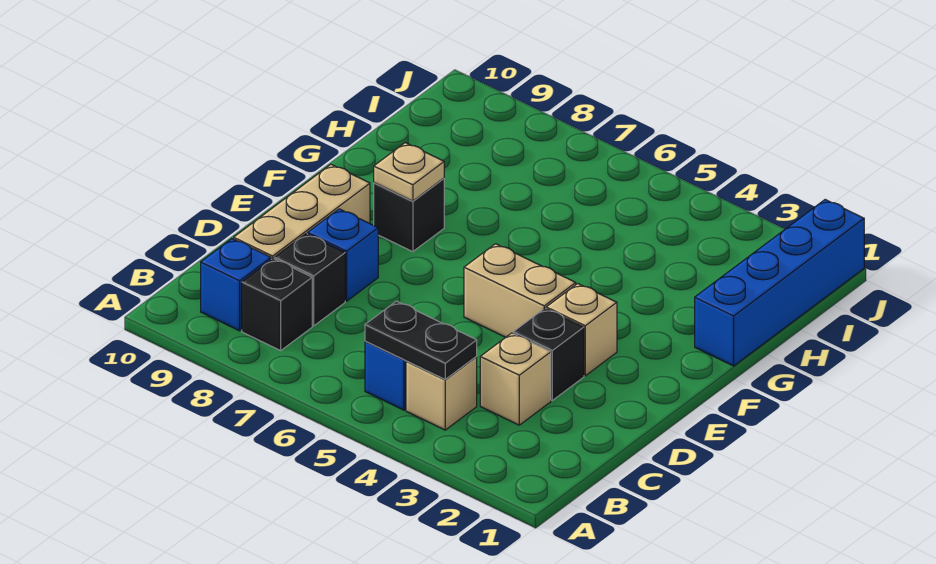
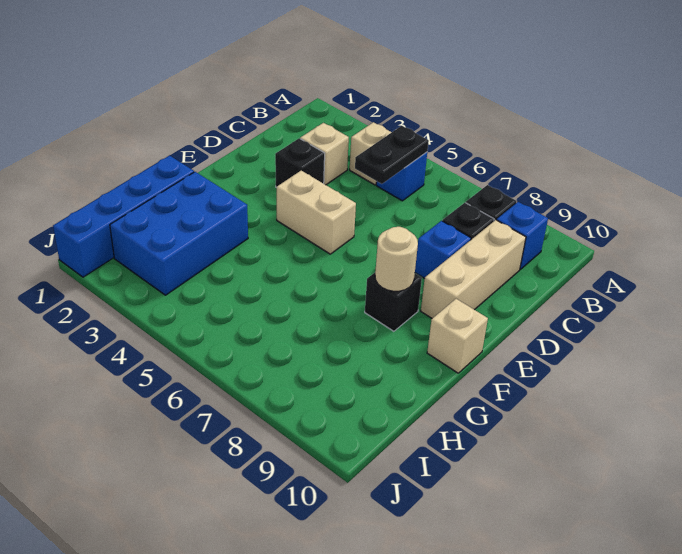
black plate B4:B5 level 2 -> black plate B5:C5 level 2
tan brick E3 level 1 -> tan brick F10 level 1
tan plate F8 level 2 -> tan round brick F8 level 2
none -> blue brick G2:I3 level 1

